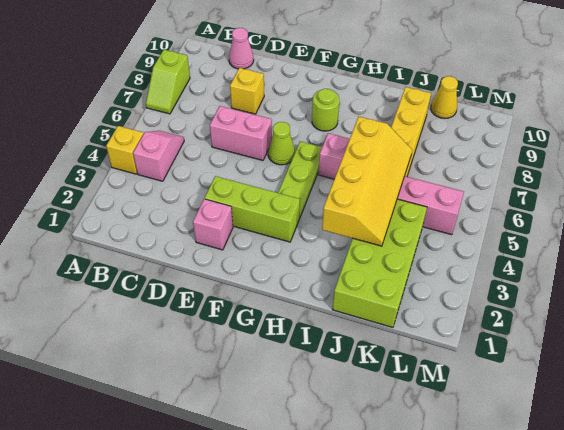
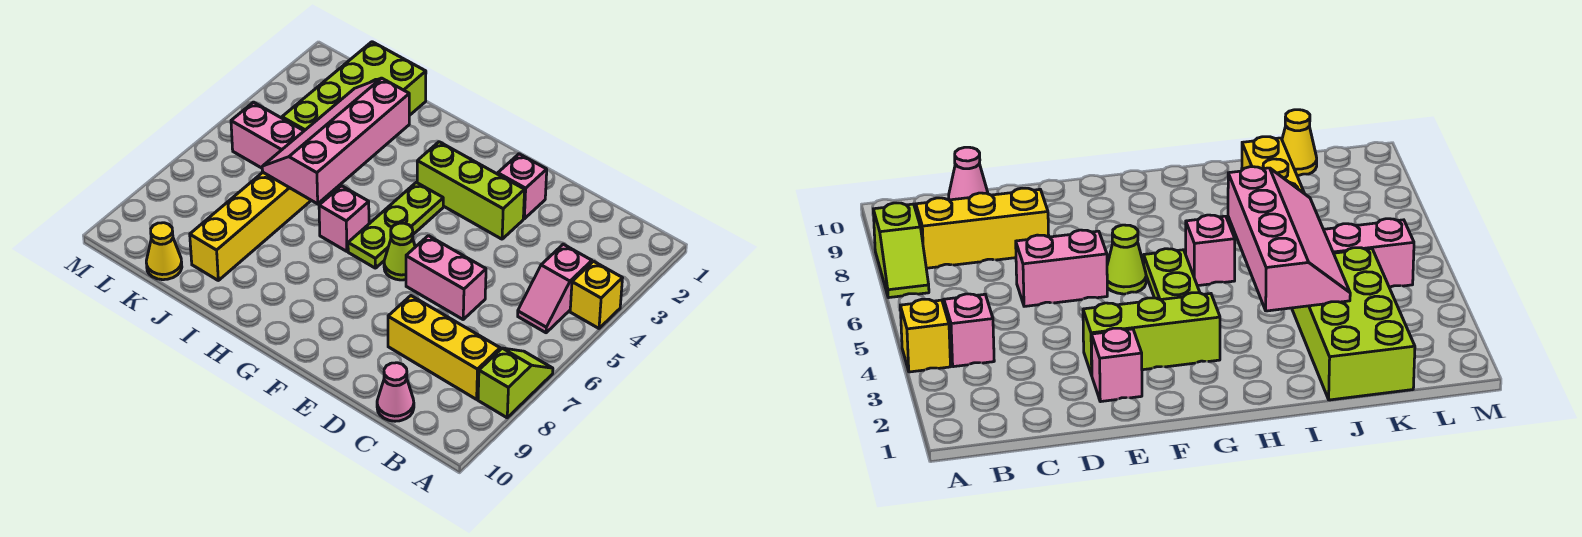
yellow brick D8 level 1 -> yellow brick B8:D8 level 1
lime round brick G8 level 1 -> none
yellow slope I3:J6 level 2 top I -> pink slope I3:J6 level 2 top I

